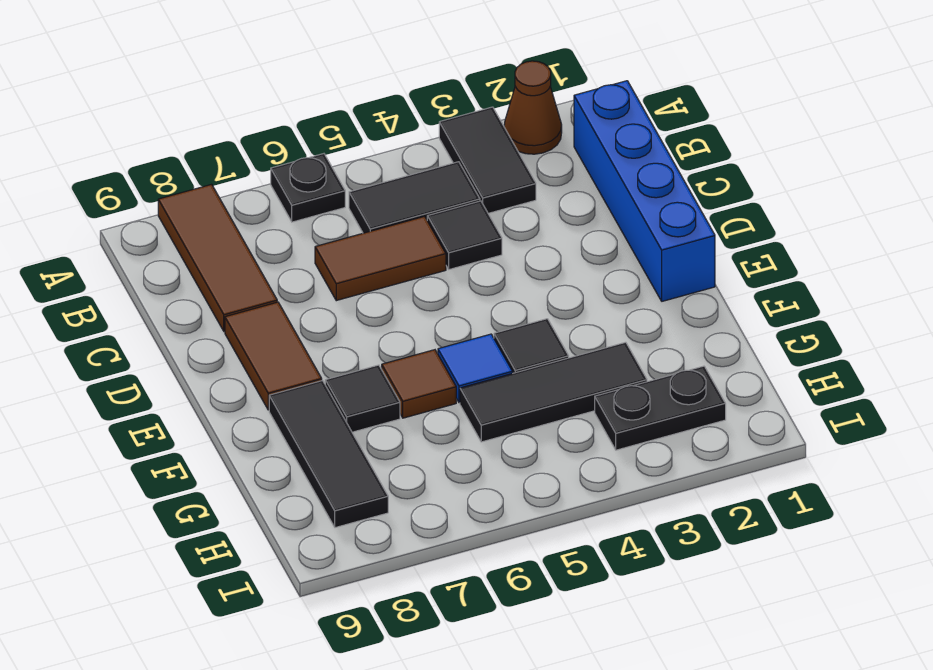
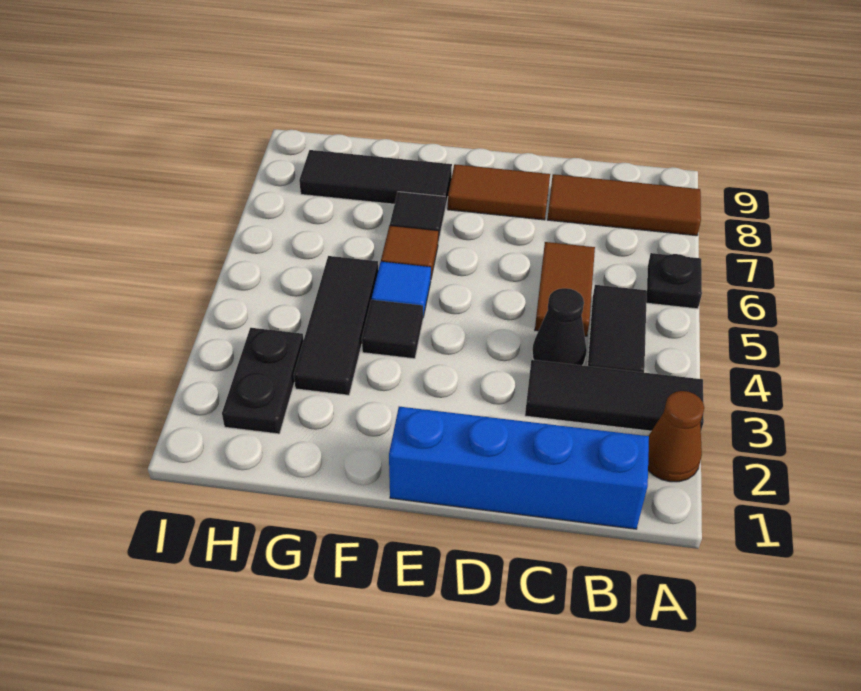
black tile A3:B3 level 1 -> black tile A3:C3 level 1
black tile C4 level 1 -> black cone C4 level 1

